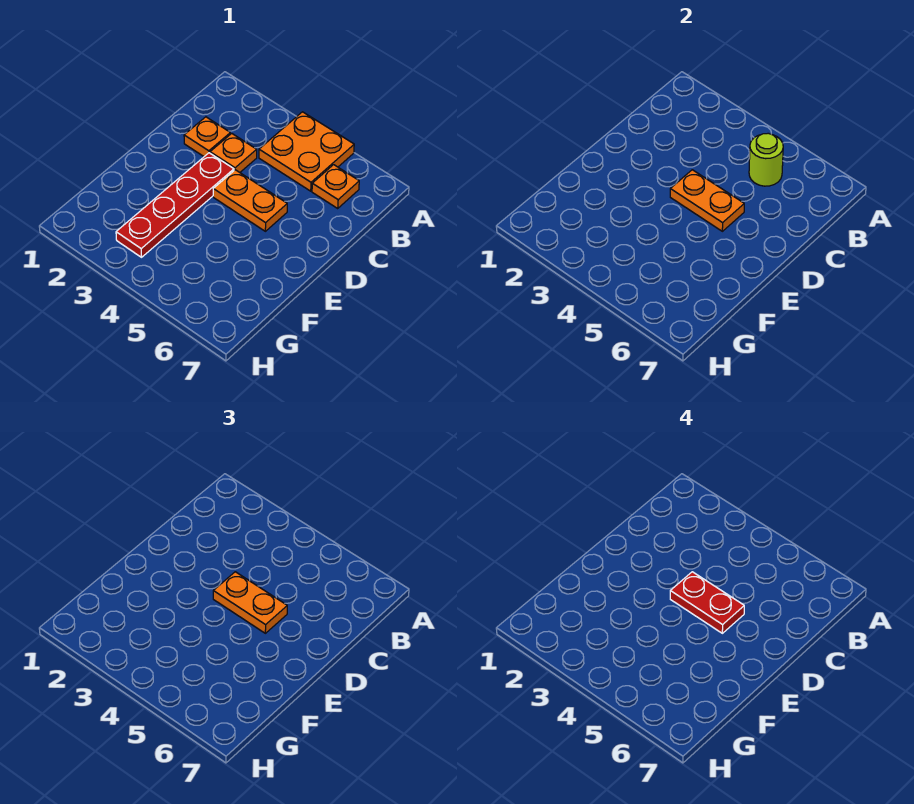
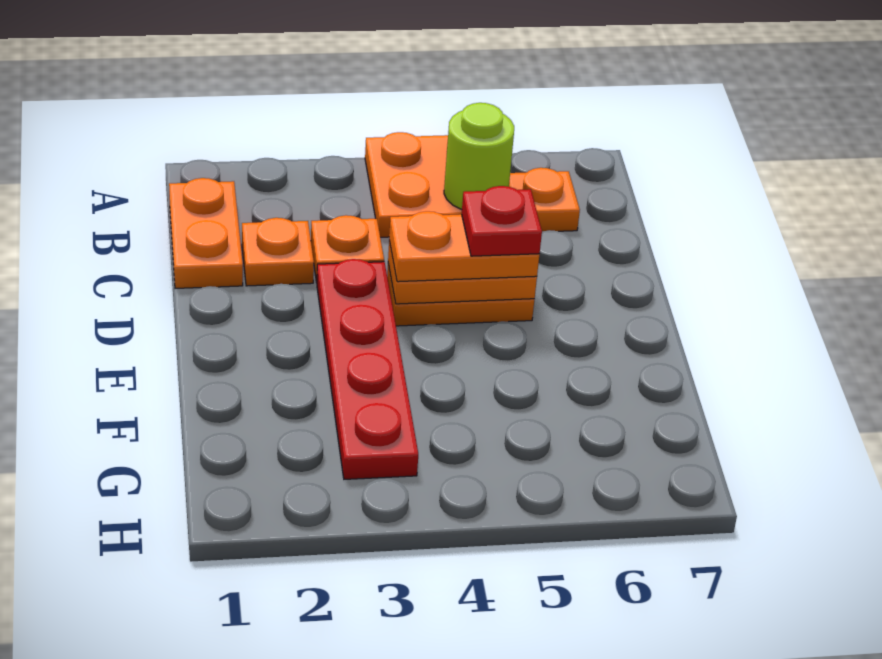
none -> orange plate B1:C1 level 1
red plate D4:D5 level 4 -> red plate D5 level 4

